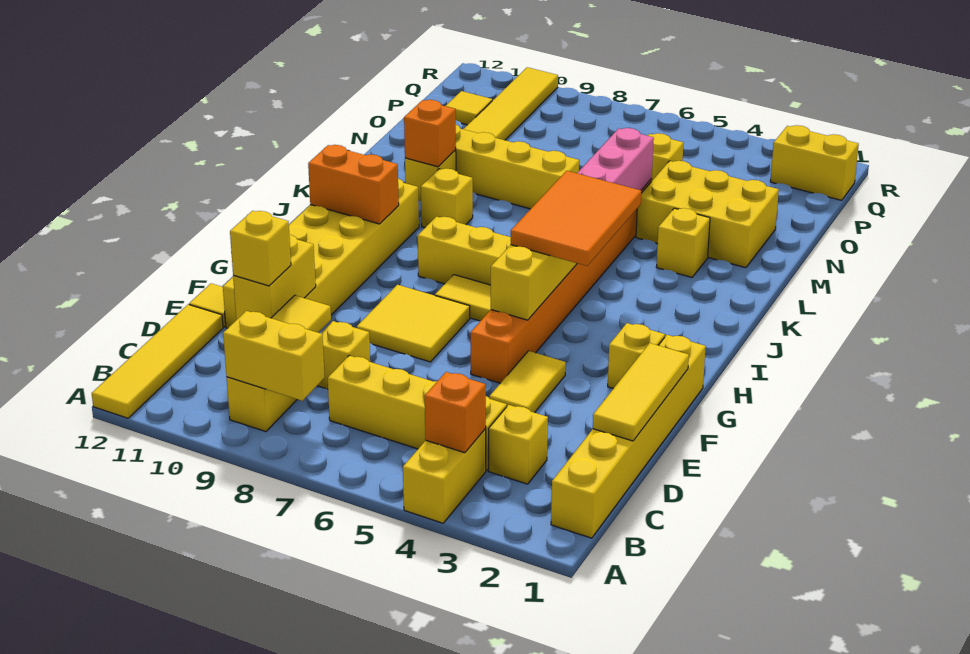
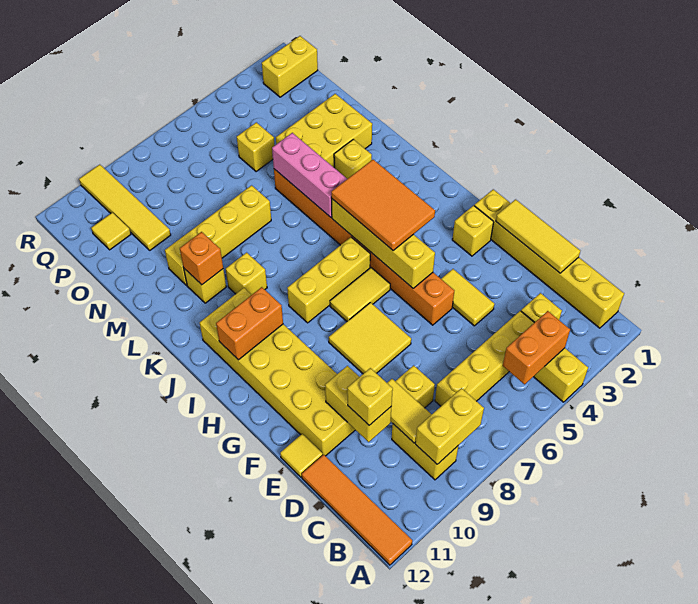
yellow tile A12:D12 level 1 -> orange tile A12:D12 level 1
orange brick B4 level 2 -> orange brick B4:B5 level 2

